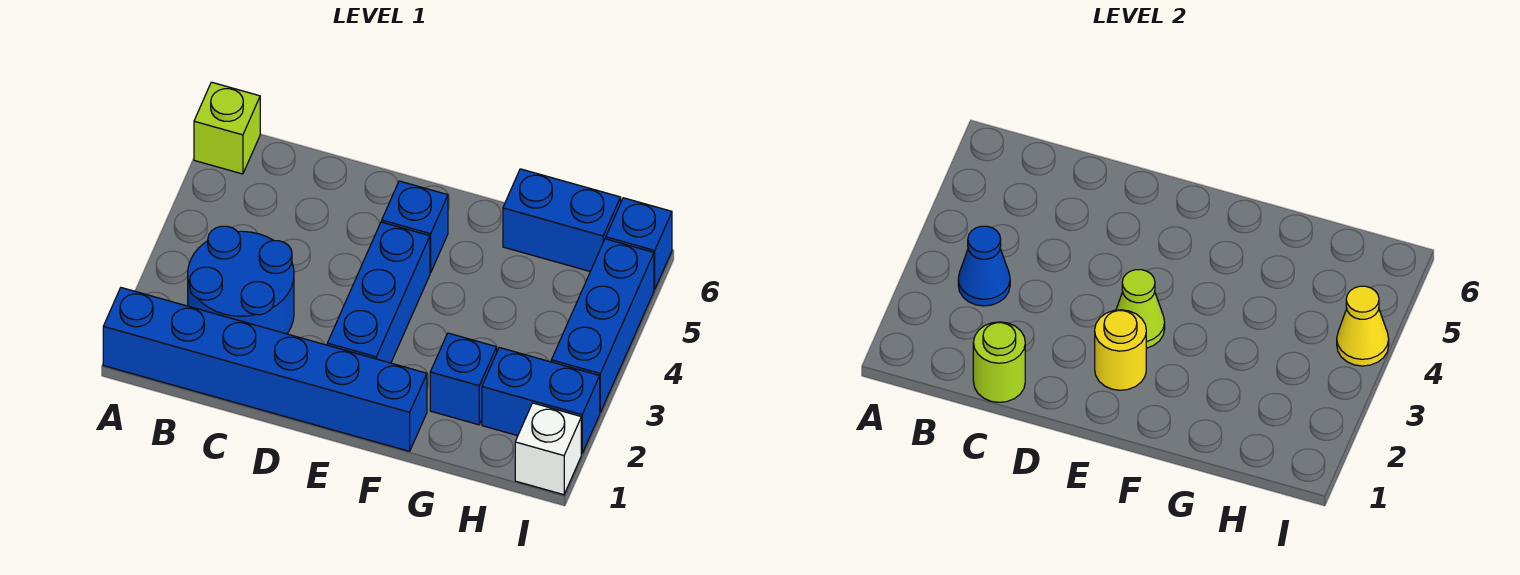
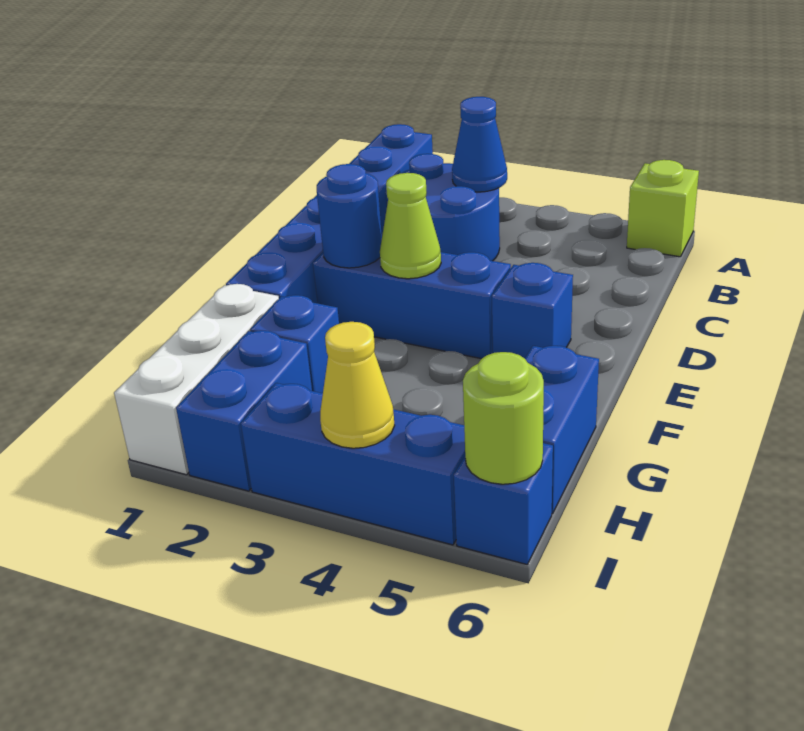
lime round brick C1 level 2 -> lime round brick I6 level 2
yellow round brick E2 level 2 -> blue round brick E2 level 2
white brick I1 level 1 -> white brick G1:I1 level 1

